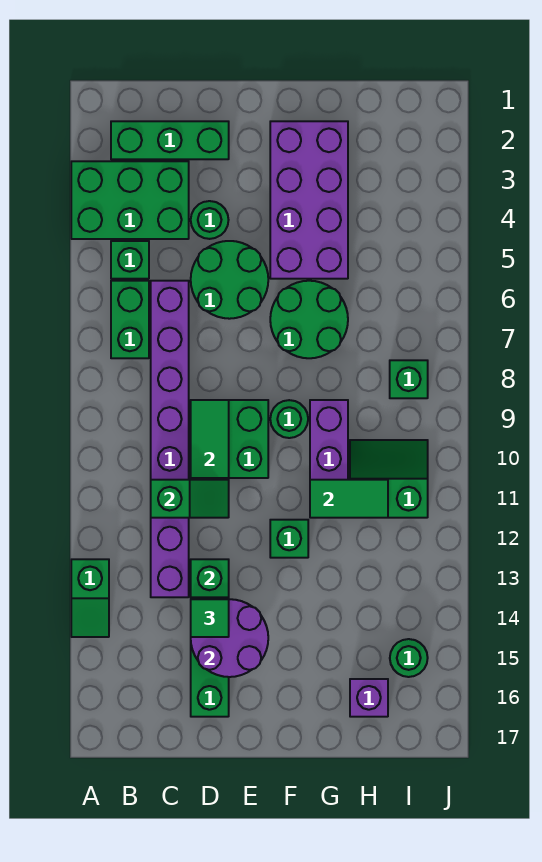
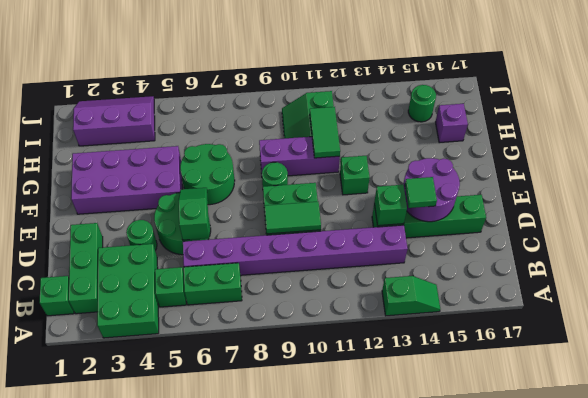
green slope C11:D11 level 2 top C -> green slope D6:E6 level 2 top D
none -> purple slope I2:J4 level 1 top I
green brick I8 level 1 -> green brick B1 level 1

